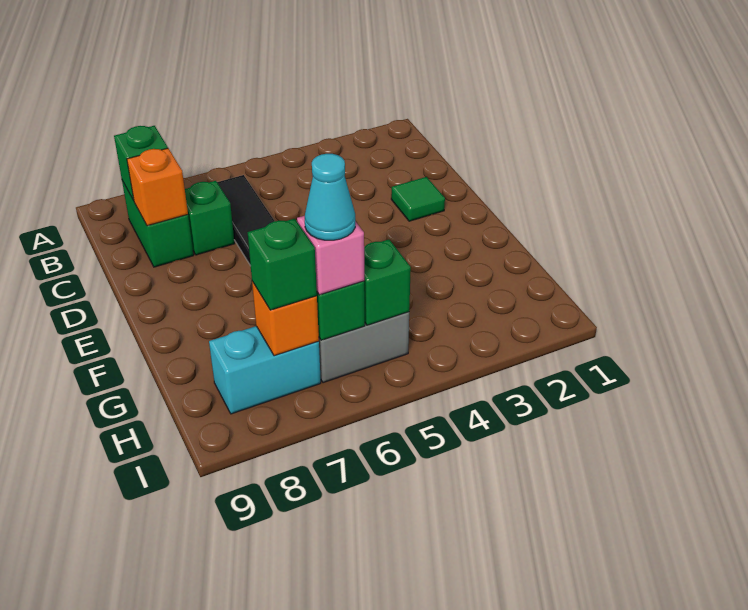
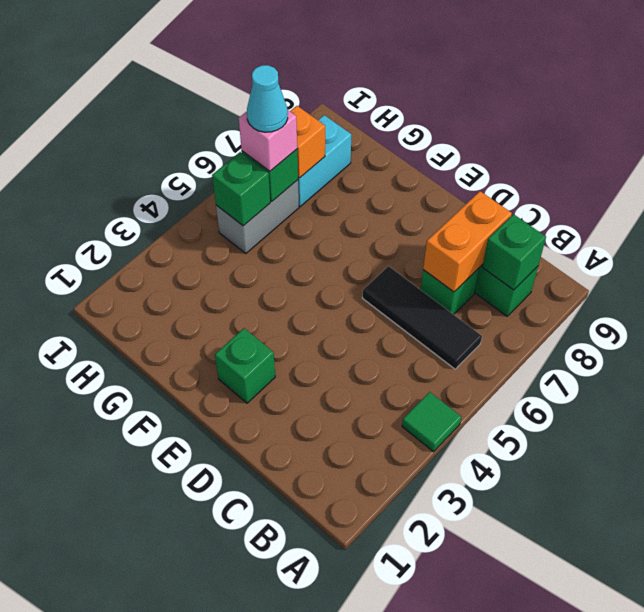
orange brick C8 level 2 -> orange brick C7:C8 level 2
green tile D2 level 1 -> green tile A4 level 1
green brick H7 level 3 -> green brick E2 level 1

